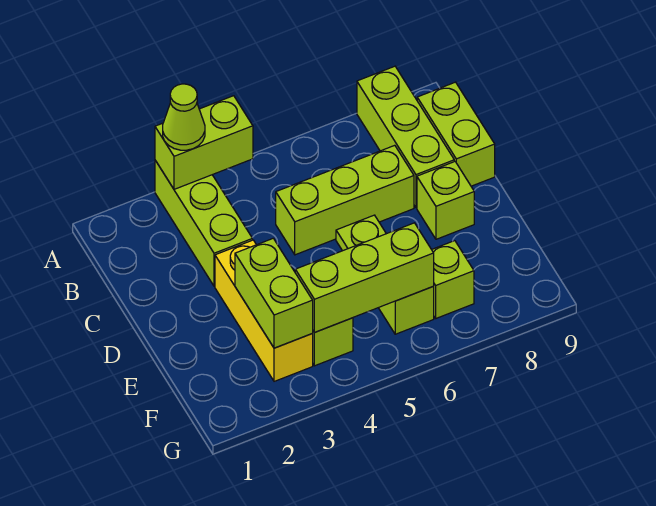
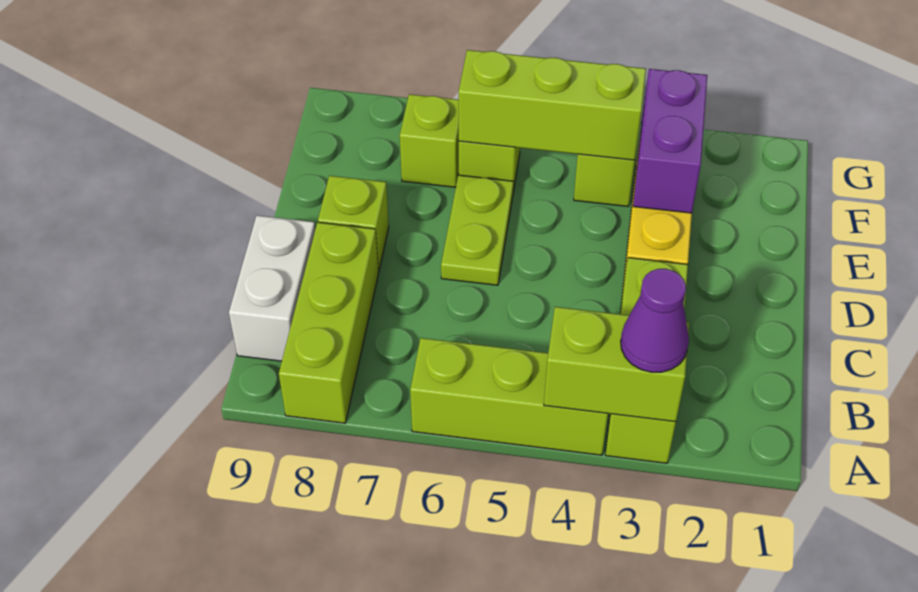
lime cone A3 level 3 -> purple cone A3 level 3
lime brick B9:C9 level 1 -> white brick B9:C9 level 1
lime brick C5:C7 level 1 -> lime brick A4:A6 level 1
lime brick E3:F3 level 2 -> purple brick E3:F3 level 2

